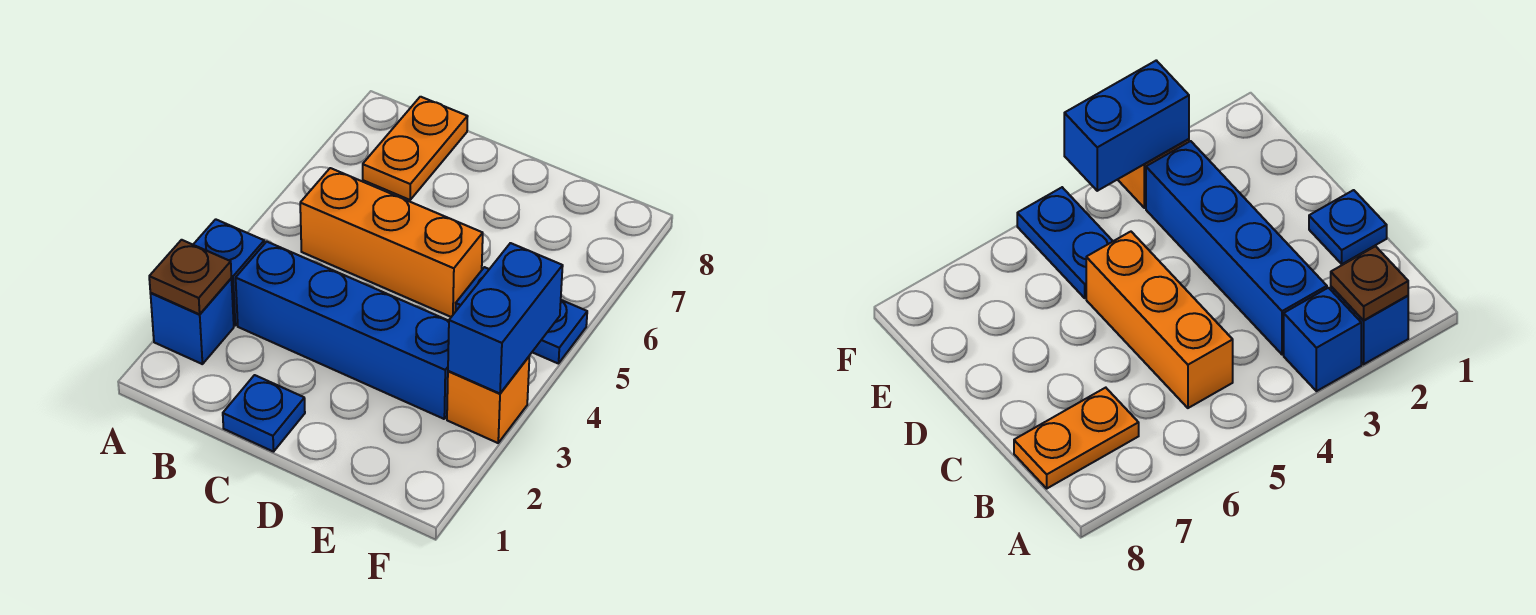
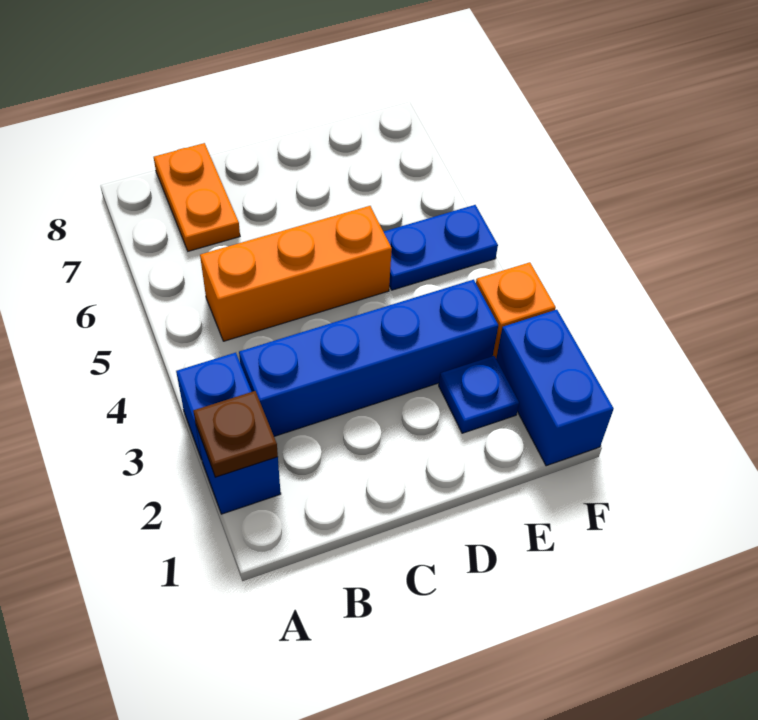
blue plate C1 level 1 -> blue plate E2 level 1
blue brick F3:F4 level 2 -> blue brick F1:F2 level 1

